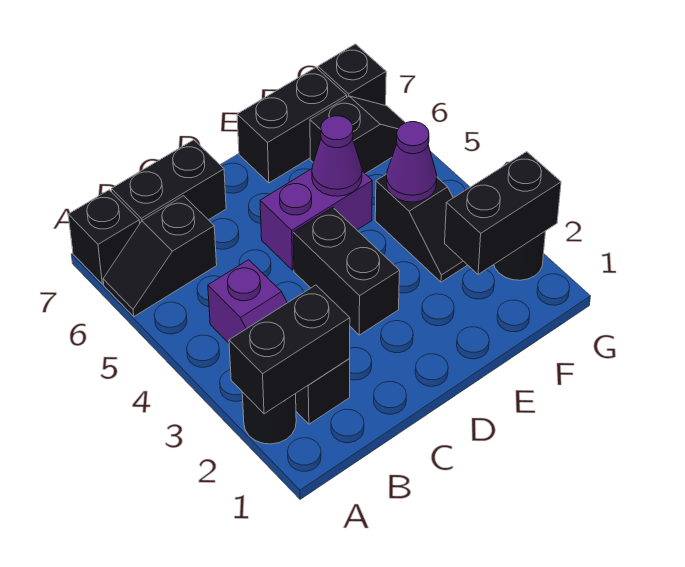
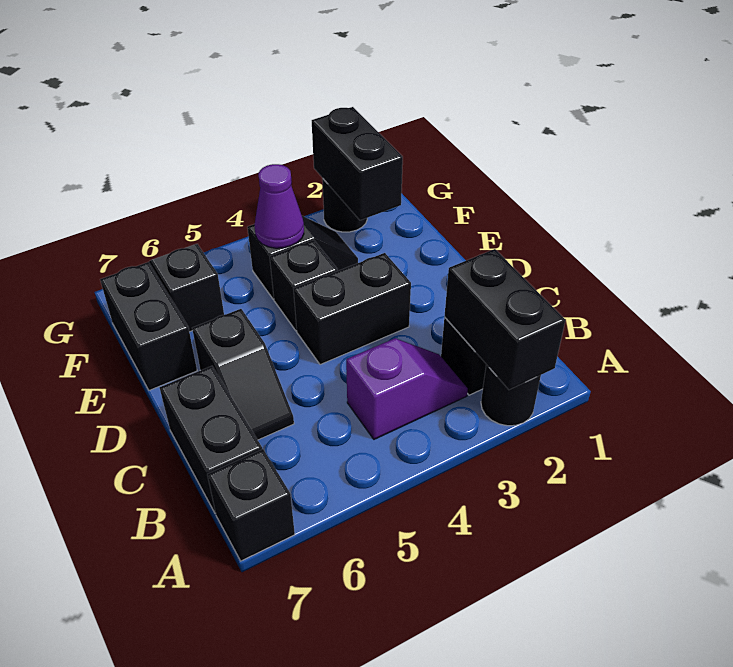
black slope A6:B6 level 1 top B -> black slope C6:D6 level 1 top D
purple brick D5:E5 level 1 -> none
purple cone E5 level 2 -> none
black brick G7 level 1 -> black brick E4 level 1

